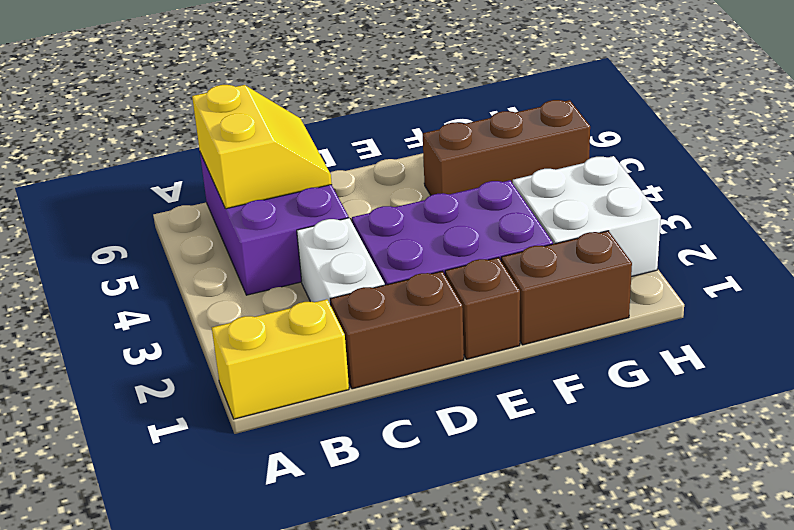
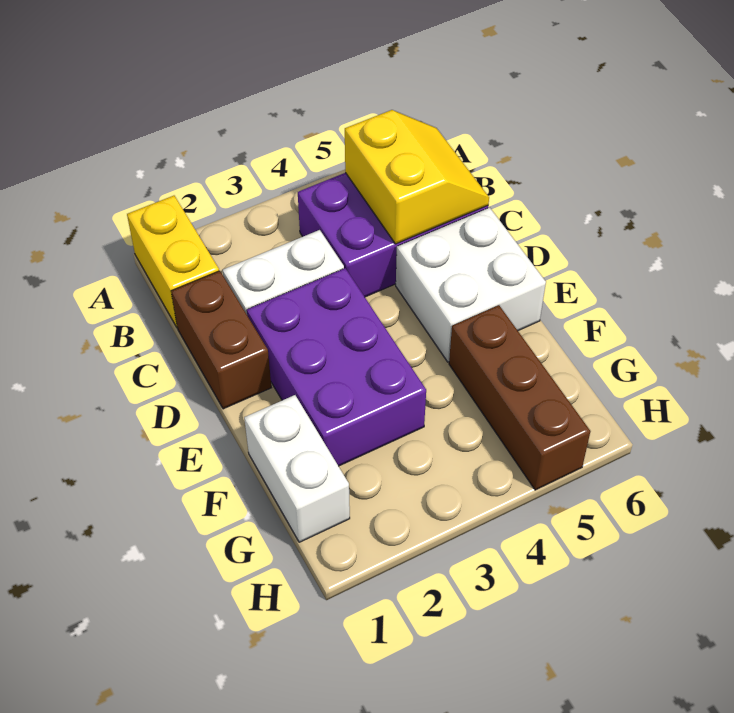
yellow slope B5:C6 level 2 top B -> yellow slope B5:C6 level 2 top 5
brown brick E1 level 1 -> none
brown brick F1:G1 level 1 -> white brick F1:G1 level 1
white brick G2:H3 level 1 -> white brick D5:E6 level 1

